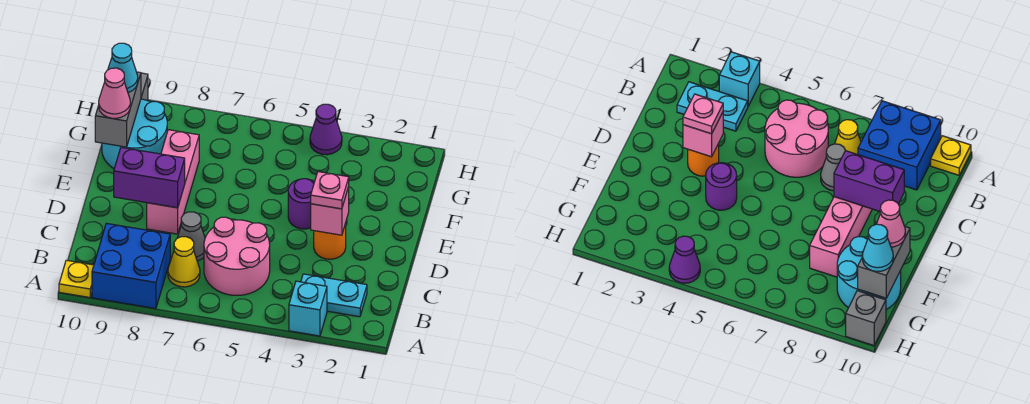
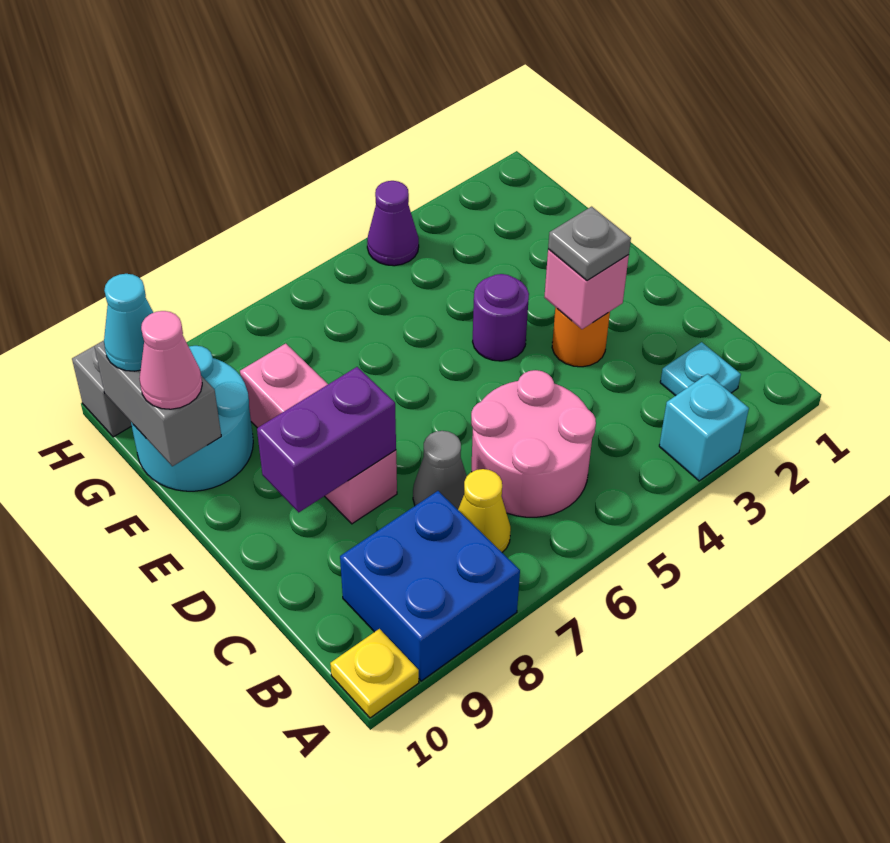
cyan plate B2:B3 level 1 -> cyan plate B2 level 1
pink plate D3 level 3 -> grey plate D3 level 3

